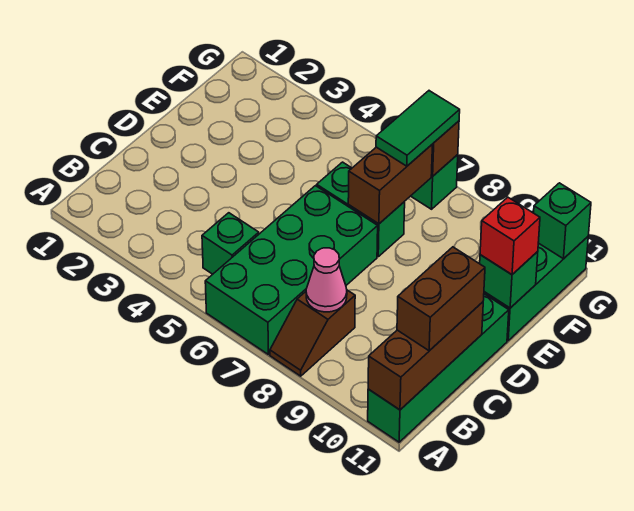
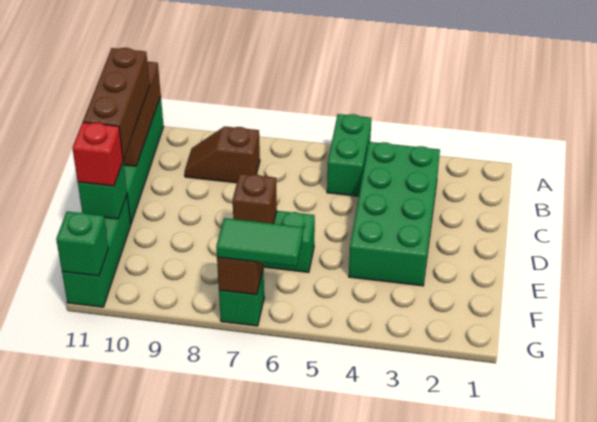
green brick A6:D7 level 1 -> green brick B3:E4 level 1
brown slope A8:B8 level 1 top B -> brown slope B8:B9 level 1 top 8
green brick B5 level 1 -> green brick A5:B5 level 1
pink cone B8 level 2 -> none
brown brick B11:C11 level 3 -> brown brick B11:D11 level 3
brown brick E7:F7 level 2 -> brown brick E7 level 2
green tile F7:G7 level 3 -> green tile G6:G7 level 3

